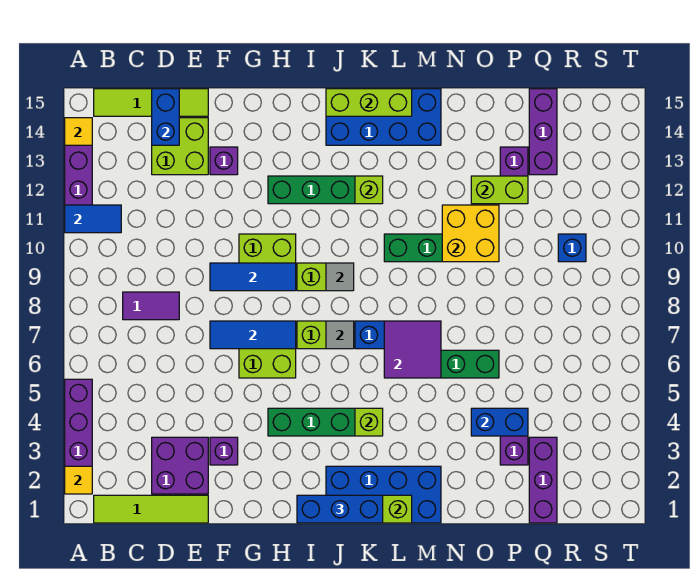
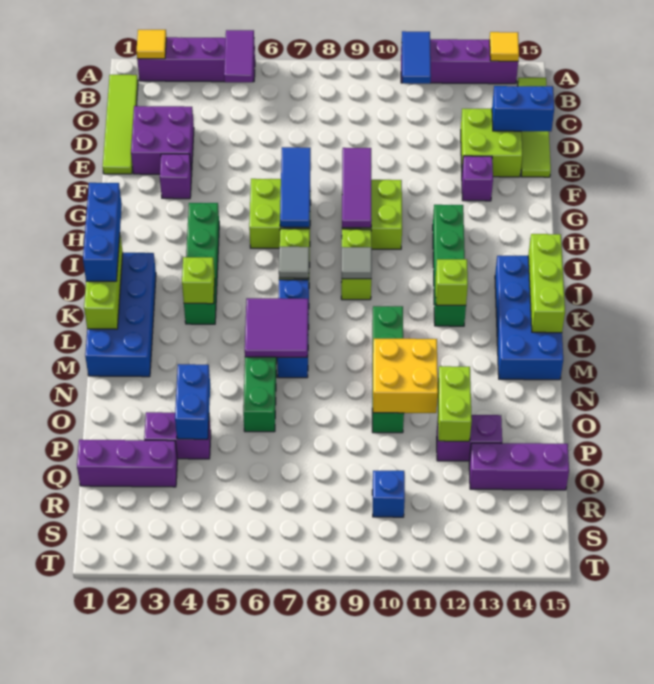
purple tile C8:D8 level 1 -> purple tile A5:B5 level 2
blue tile F9:H9 level 2 -> purple tile F9:H9 level 2

